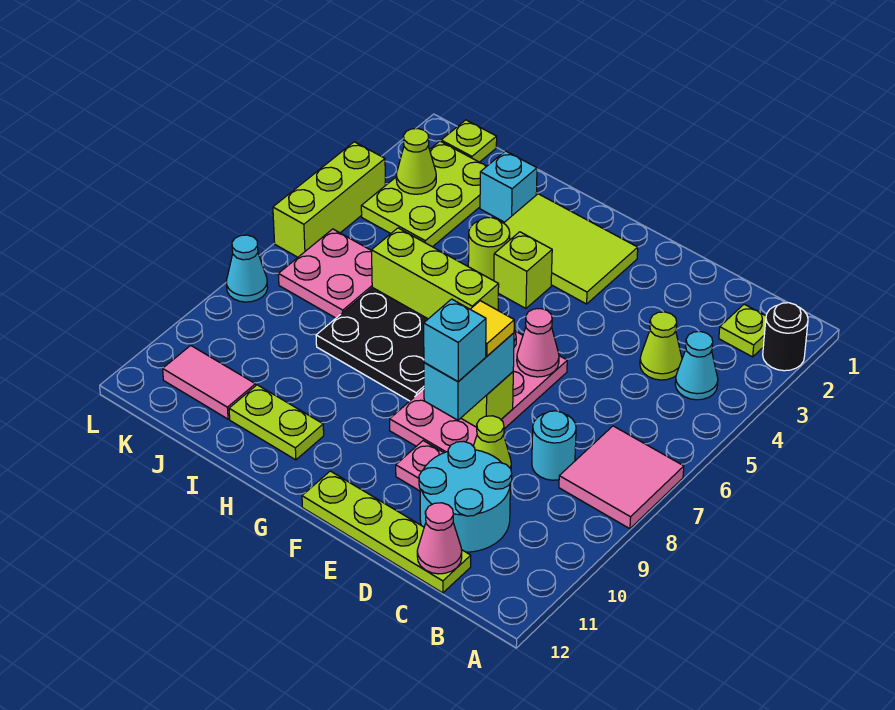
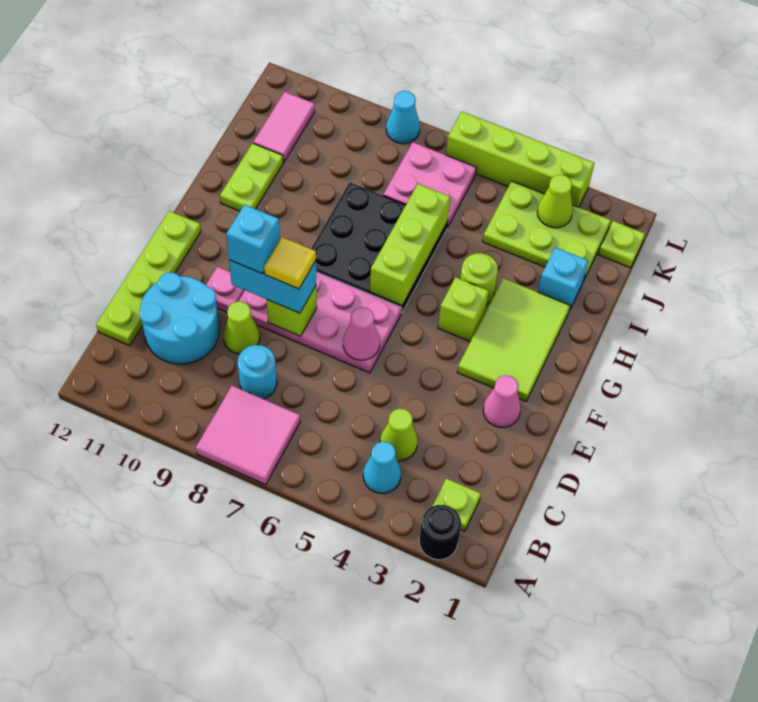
pink cone C12 level 2 -> pink cone E2 level 1
lime brick L4:L6 level 1 -> lime brick L3:L6 level 1

